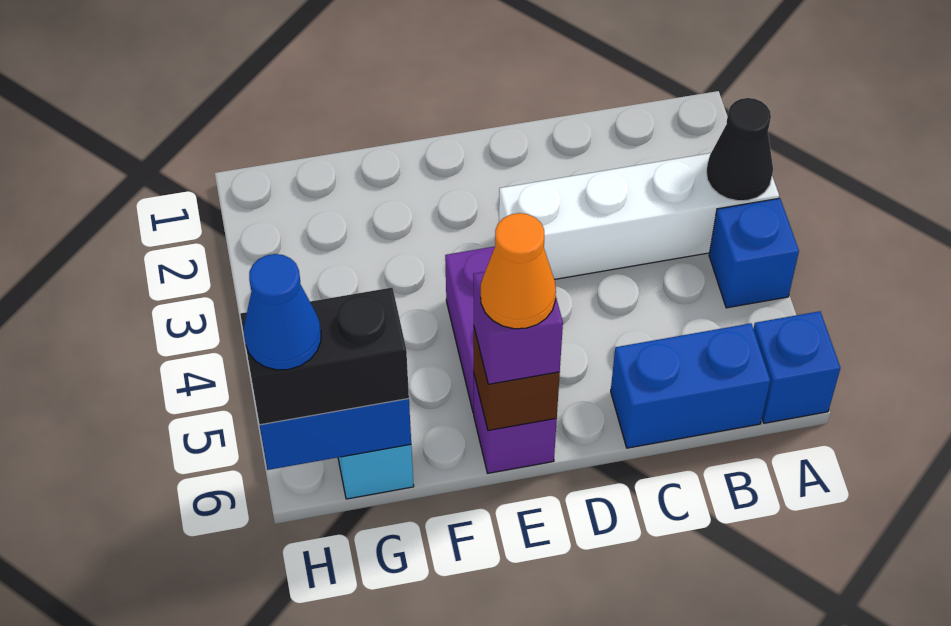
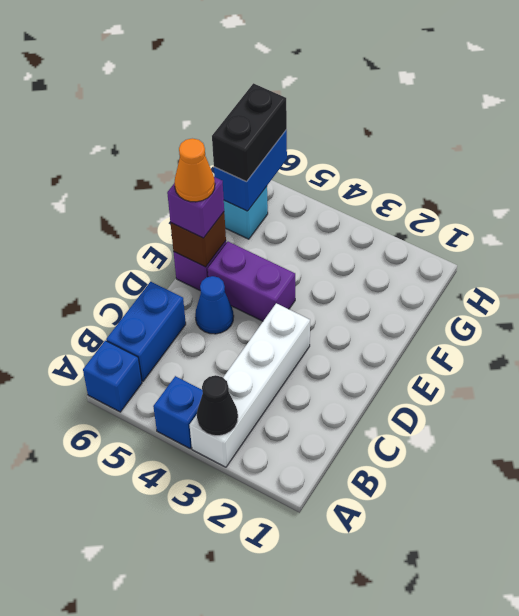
blue cone H6 level 4 -> blue cone D5 level 1

